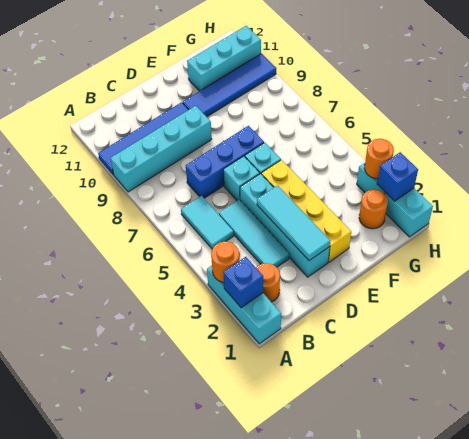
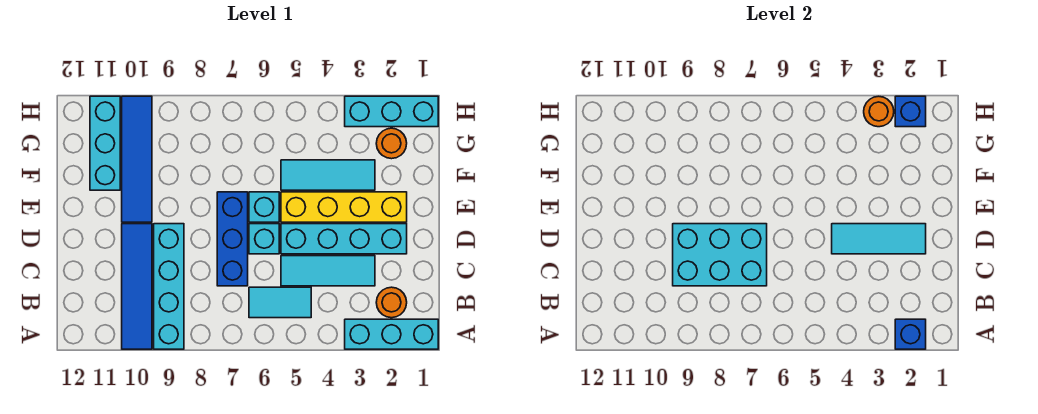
orange round brick A3 level 2 -> none
none -> cyan brick C7:D9 level 2
none -> cyan tile F3:F5 level 1

